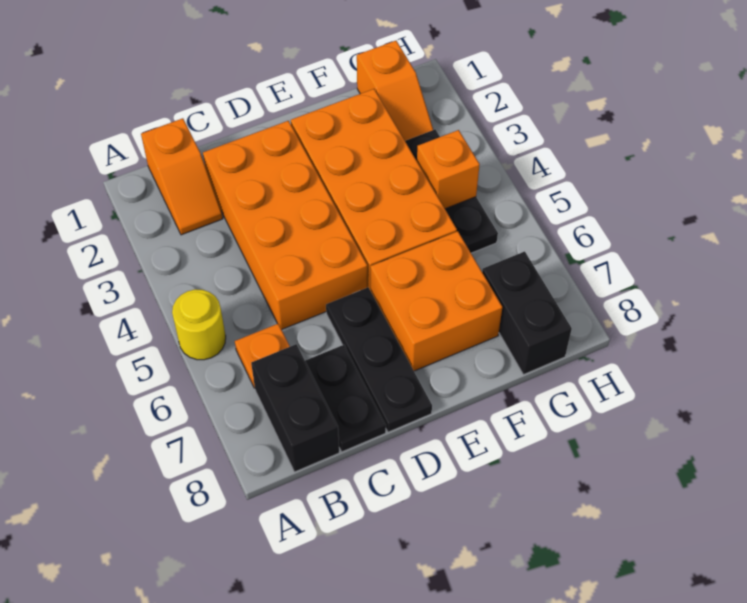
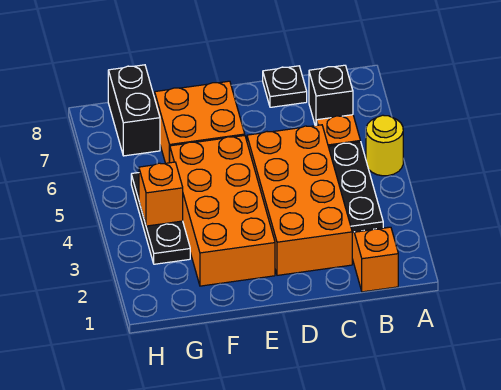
black brick B7:B8 level 1 -> black brick B7 level 1
black plate C7:C8 level 1 -> black plate C8 level 1
black plate D6:D8 level 1 -> black plate B3:B5 level 1
orange slope G1:G2 level 1 top 1 -> none

